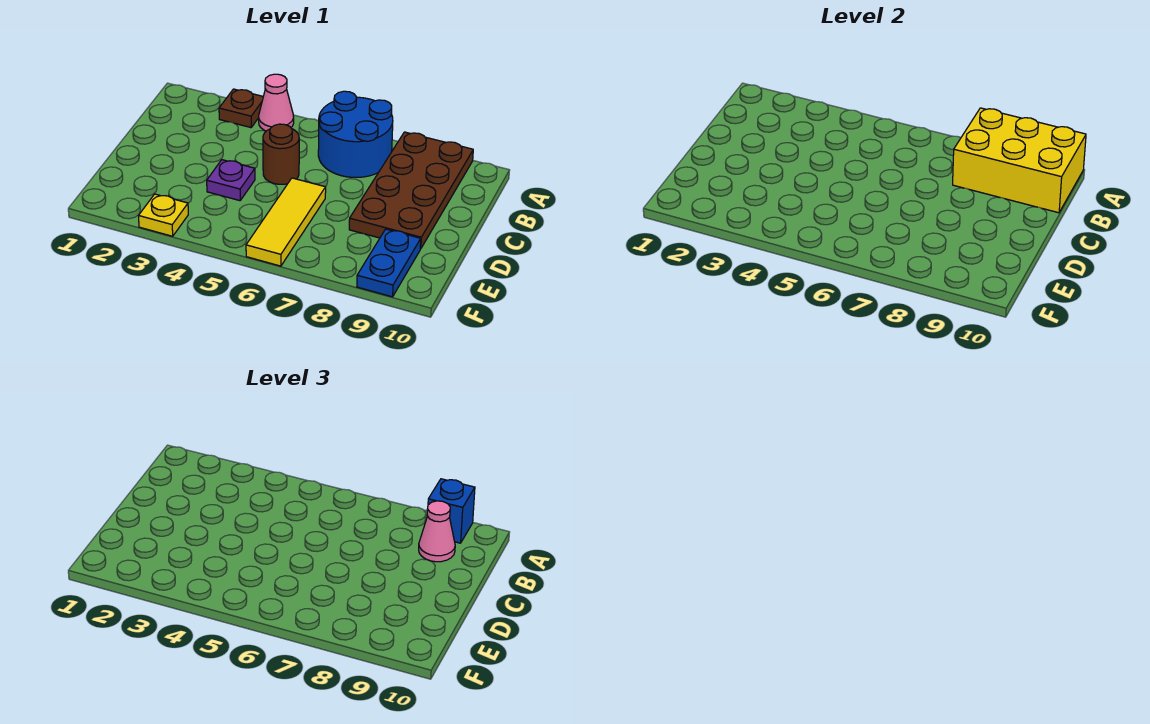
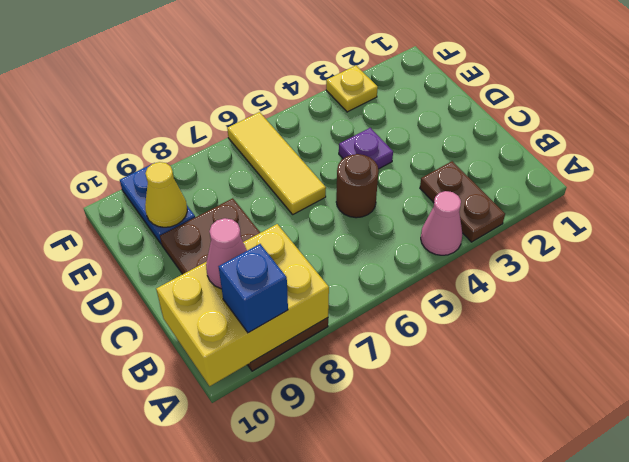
brown plate A3 level 1 -> brown plate A3:B3 level 1
blue round brick A6:B7 level 1 -> none
none -> yellow cone E9 level 2

